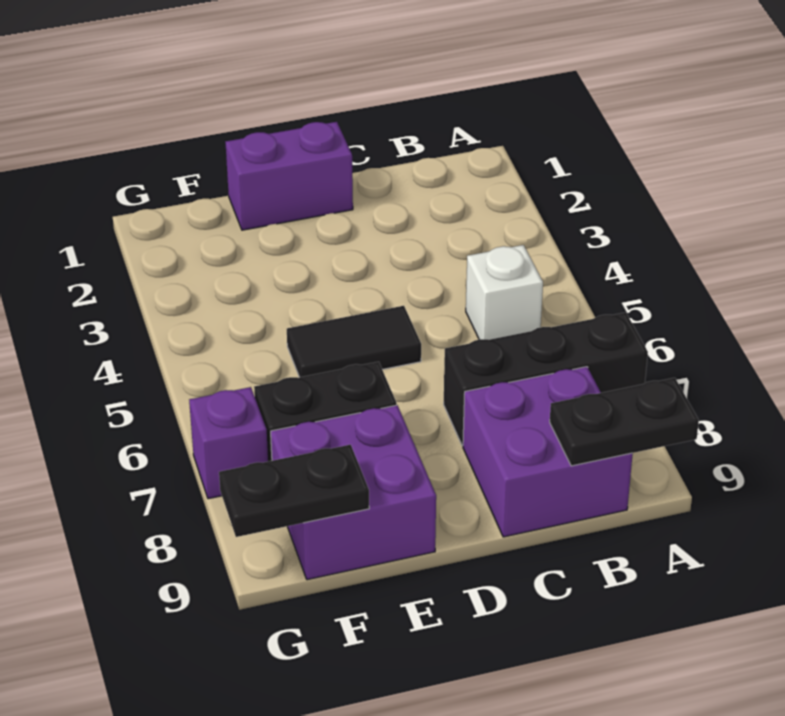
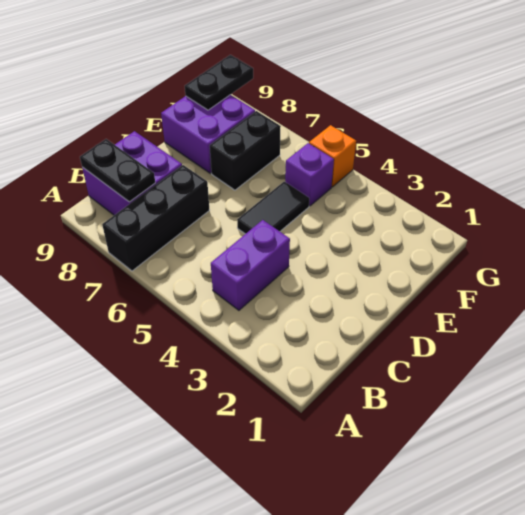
black plate A9:B9 level 2 -> black plate B8:B9 level 2
white brick B5 level 1 -> none
purple brick D1:E1 level 1 -> purple brick B4:C4 level 1
none -> orange brick G5 level 1
purple brick G7 level 1 -> purple brick F5 level 1

